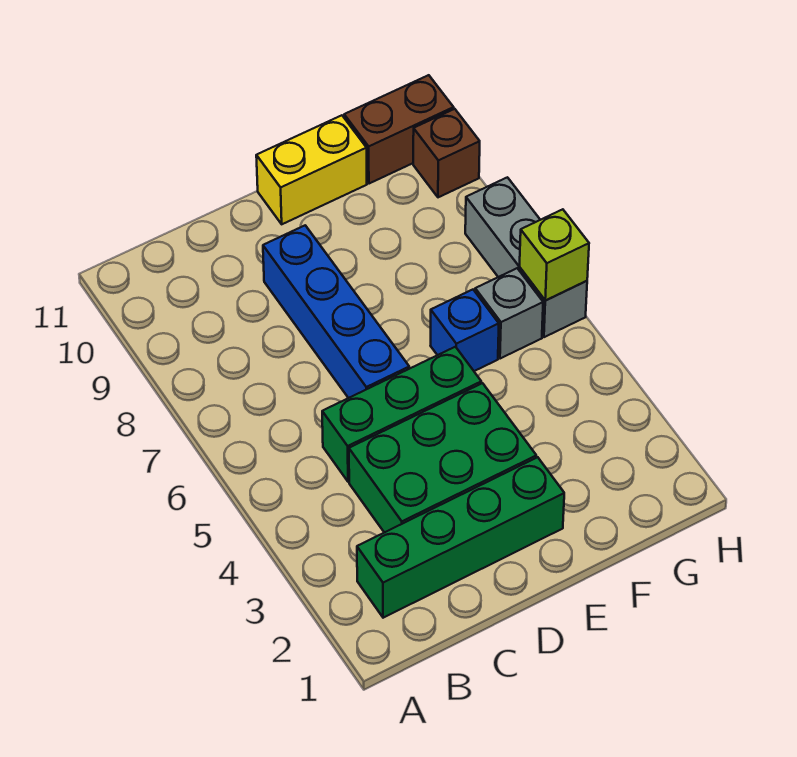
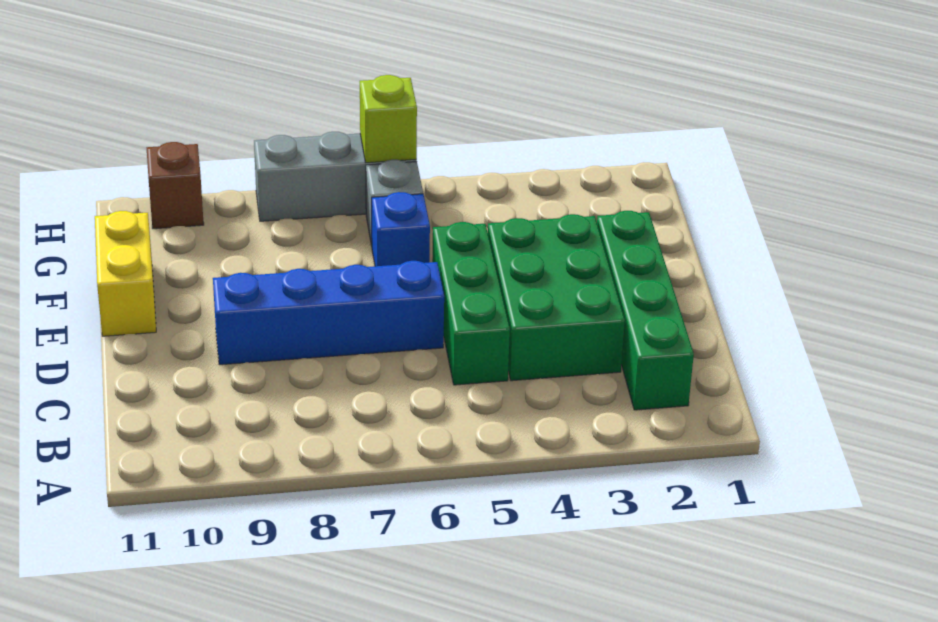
brown brick G11:H11 level 1 -> none

